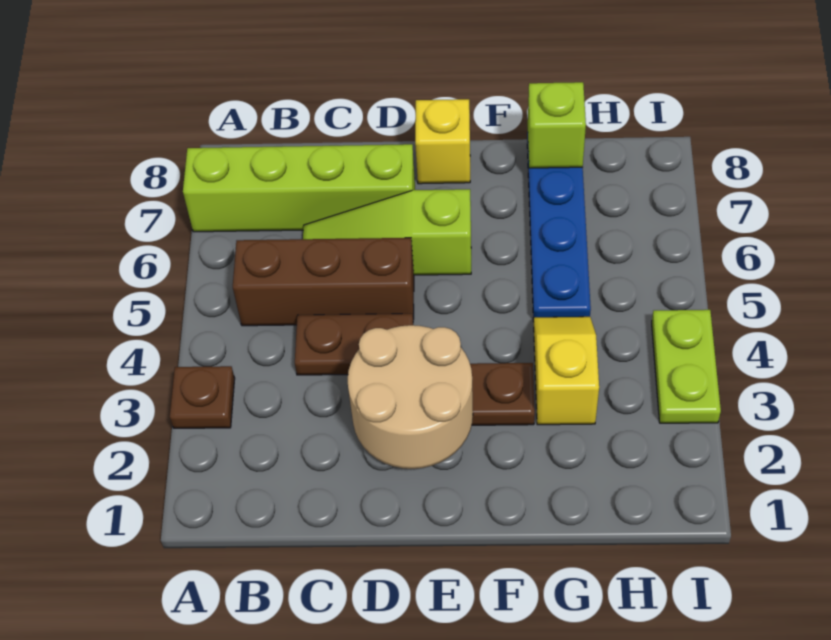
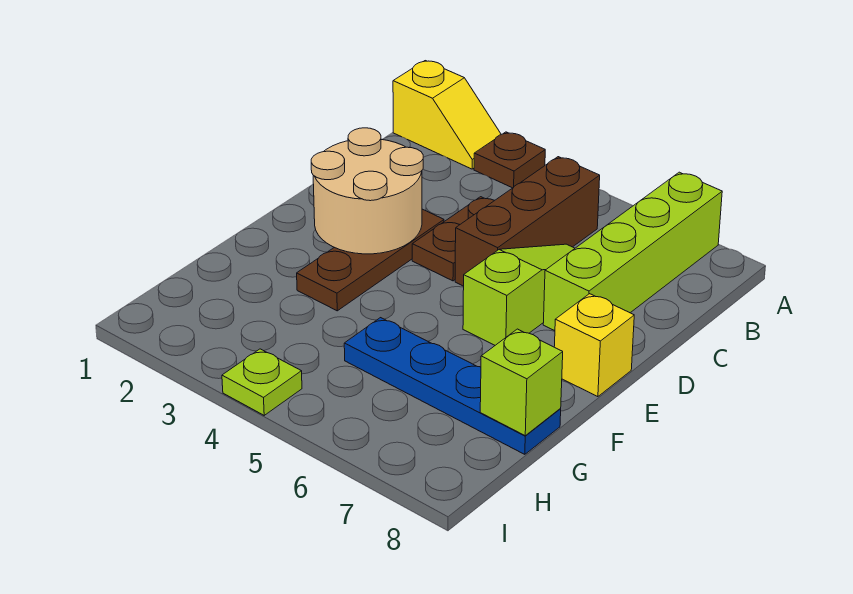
yellow slope G3:G4 level 1 top 3 -> yellow slope A1:A2 level 1 top 1
lime plate I3:I4 level 1 -> lime plate I4 level 1

